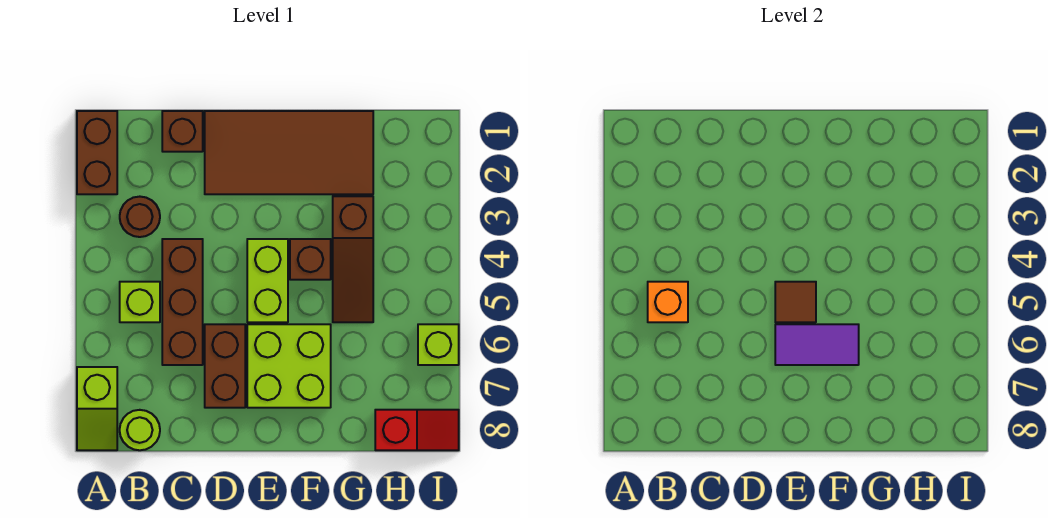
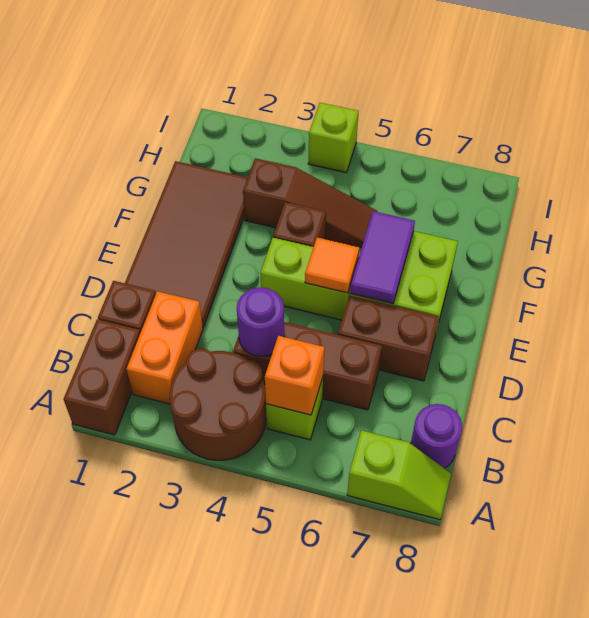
brown brick A1:A2 level 1 -> brown brick A1:B1 level 1
none -> orange brick B2:C2 level 1
brown round brick B3 level 1 -> brown round brick A3:B4 level 1
lime round brick B8 level 1 -> purple round brick B8 level 1
none -> purple round brick C4 level 2
brown tile E5 level 2 -> orange tile E5 level 2
red slope H8:I8 level 1 top H -> none
lime brick I6 level 1 -> lime brick I4 level 1

